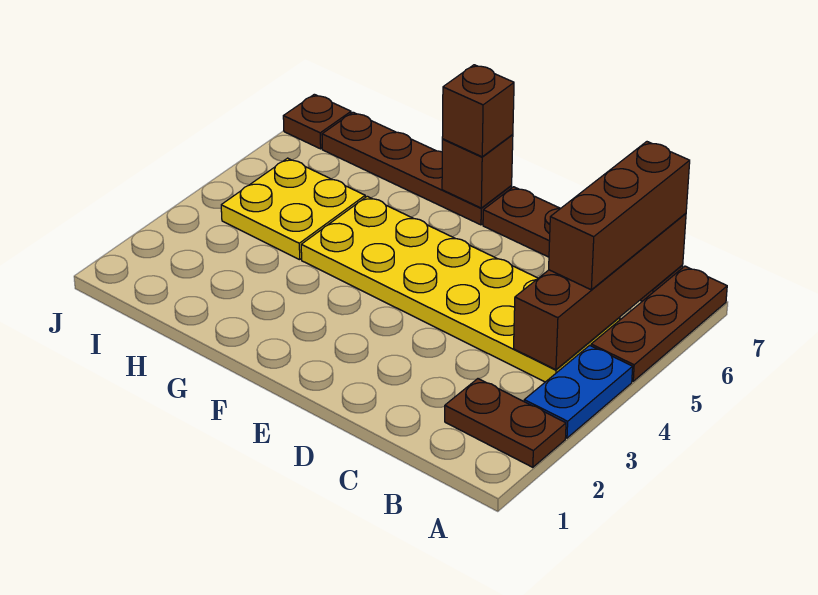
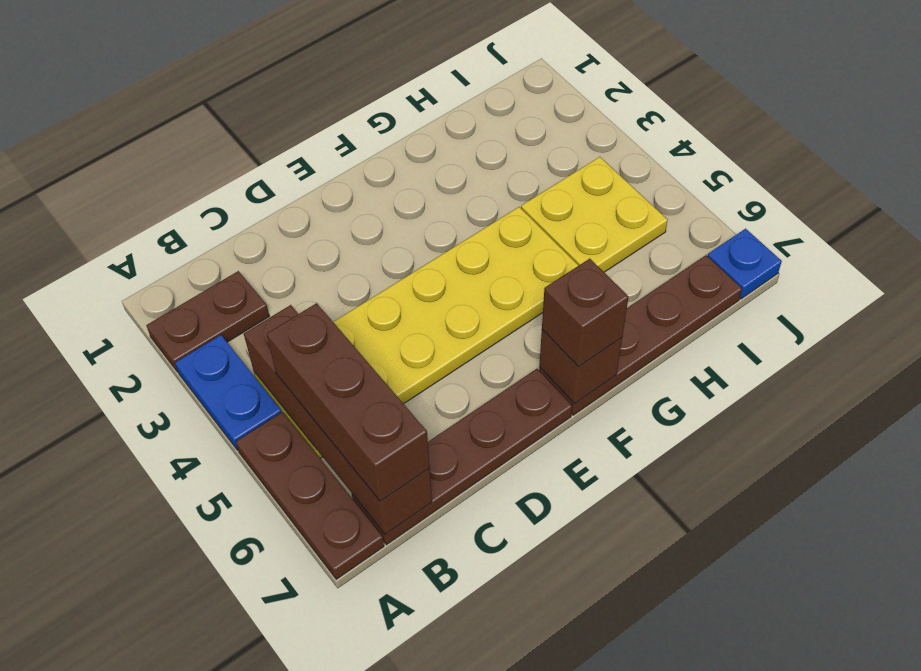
brown plate J7 level 1 -> blue plate J7 level 1

